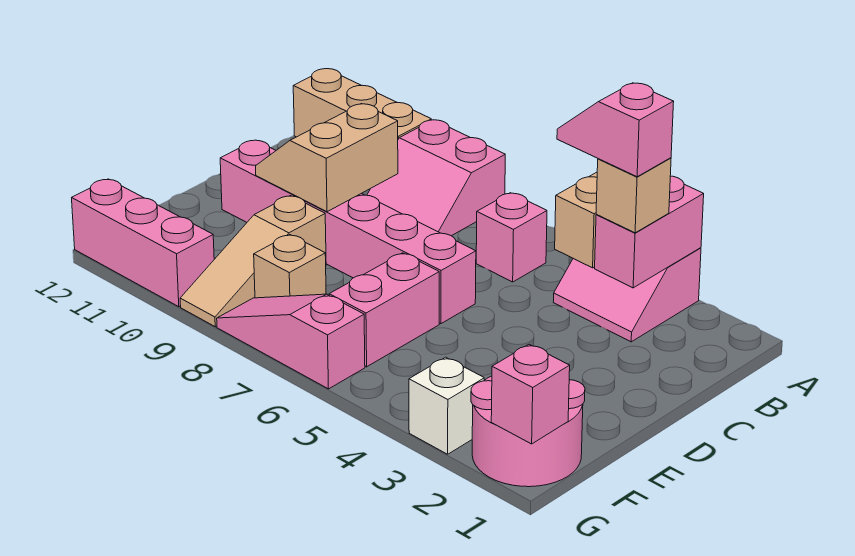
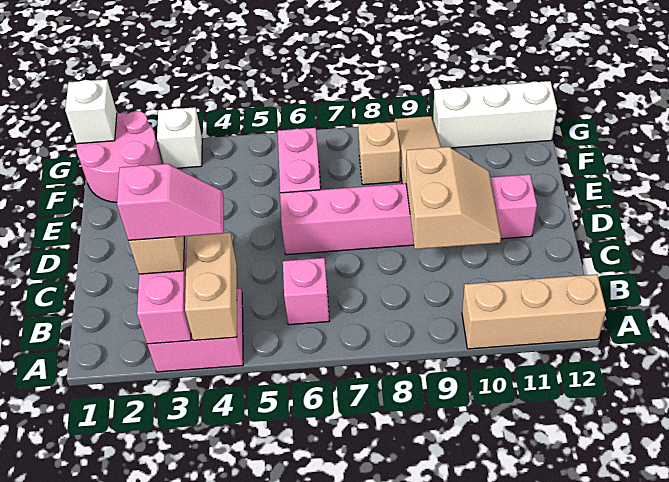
pink slope A8:B9 level 1 top A -> none
pink brick G1 level 2 -> white brick G1 level 2
pink slope G6:G8 level 1 top 6 -> none
pink brick G10:G12 level 1 -> white brick G10:G12 level 1

